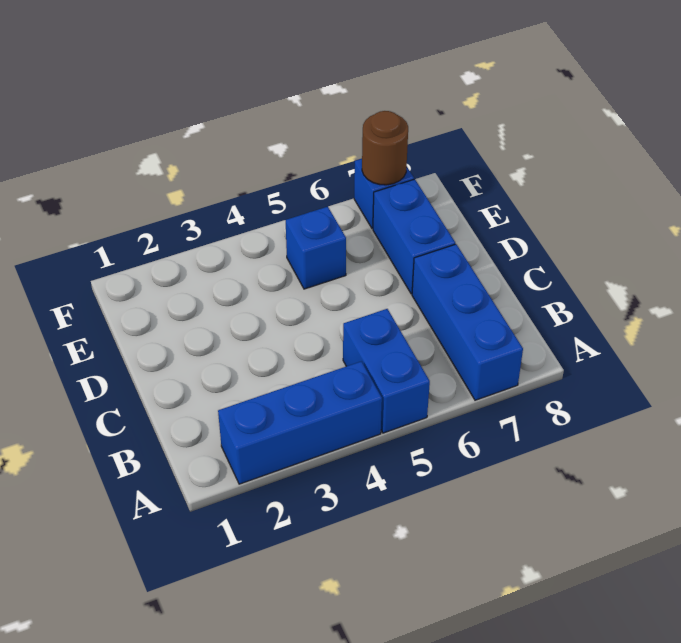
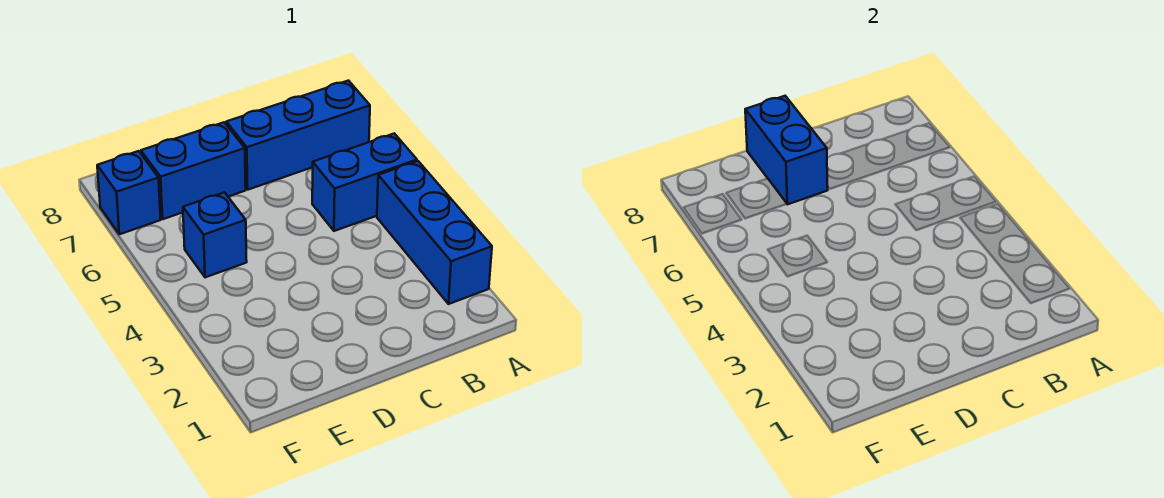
none -> blue brick D7:D8 level 2
brown round brick F7 level 2 -> none

